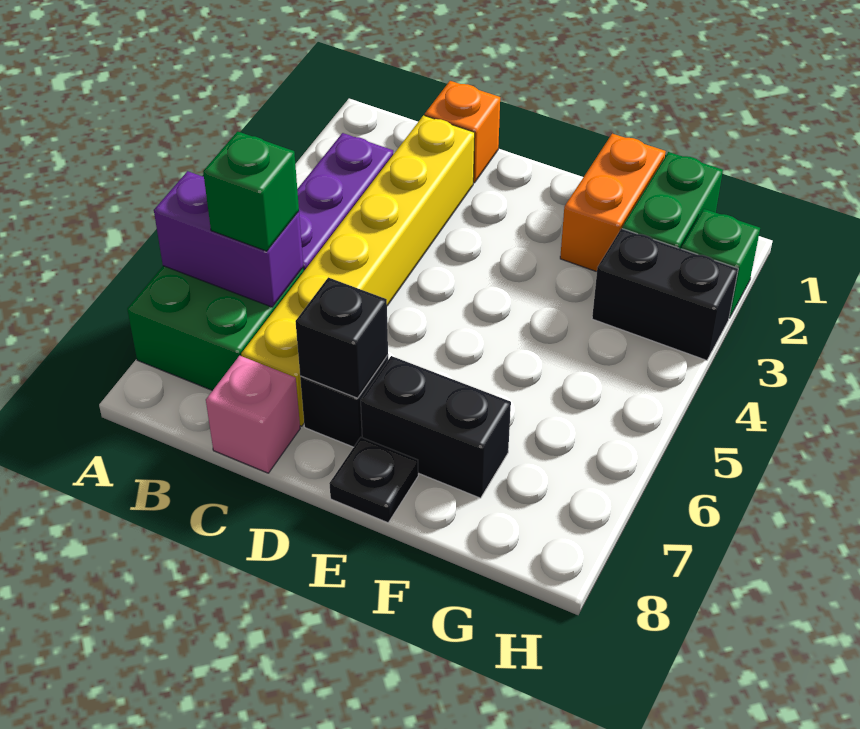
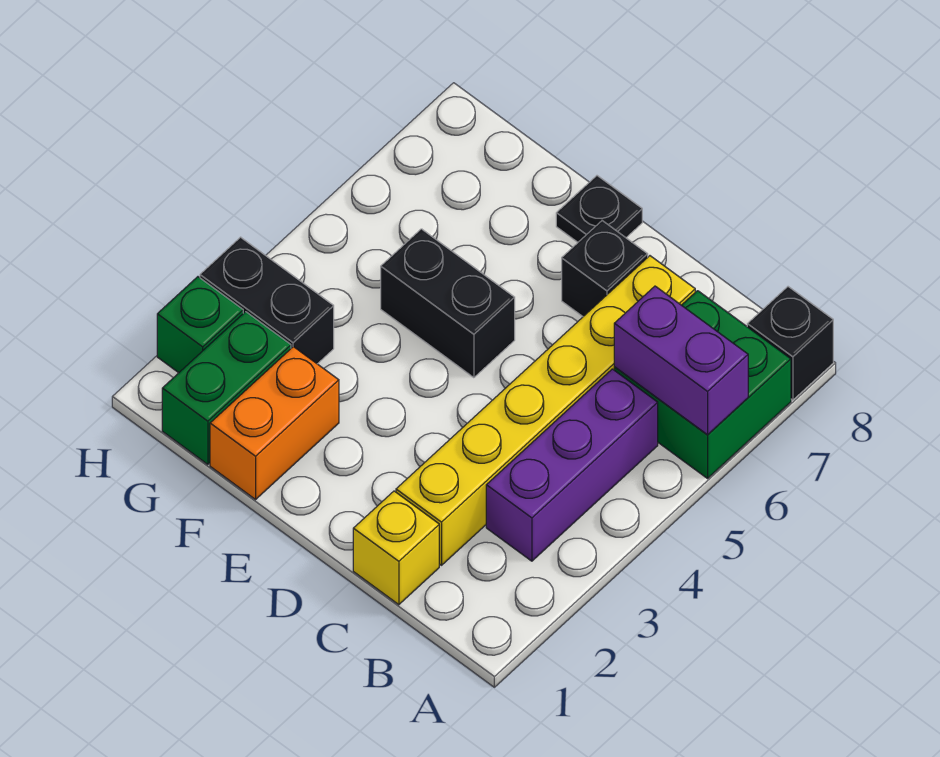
green brick B6 level 3 -> none
orange brick C1 level 1 -> yellow brick C1 level 1
pink brick C8 level 1 -> none
black brick D7 level 2 -> black brick A8 level 1
black brick E7:F7 level 1 -> black brick E5:F5 level 1

